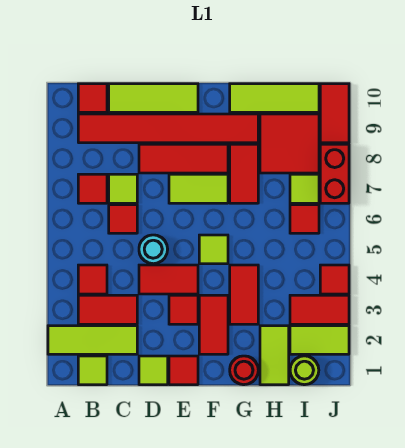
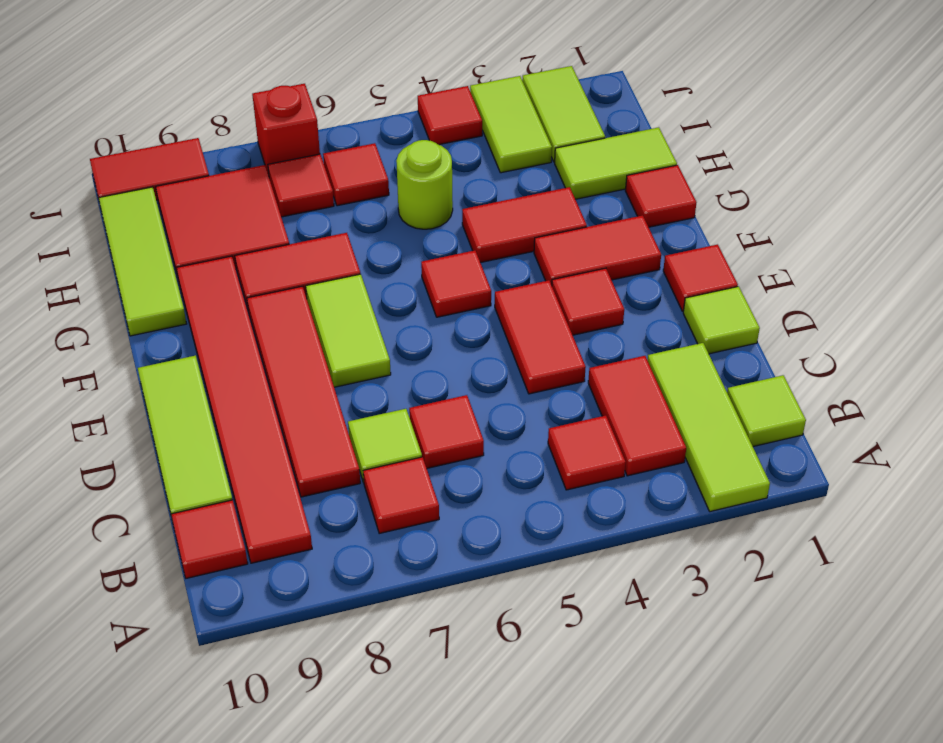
cyan round brick D5 level 1 -> none
red tile D8:F8 level 1 -> red tile C8:F8 level 1
lime tile F5 level 1 -> red tile F5 level 1
red round brick G1 level 1 -> red tile G1 level 1
lime round brick I1 level 1 -> lime round brick H5 level 1
red tile I3:J3 level 1 -> lime tile I3:J3 level 1
lime tile I7 level 1 -> red tile I7 level 1
red brick J7:J8 level 1 -> red brick J7 level 1

